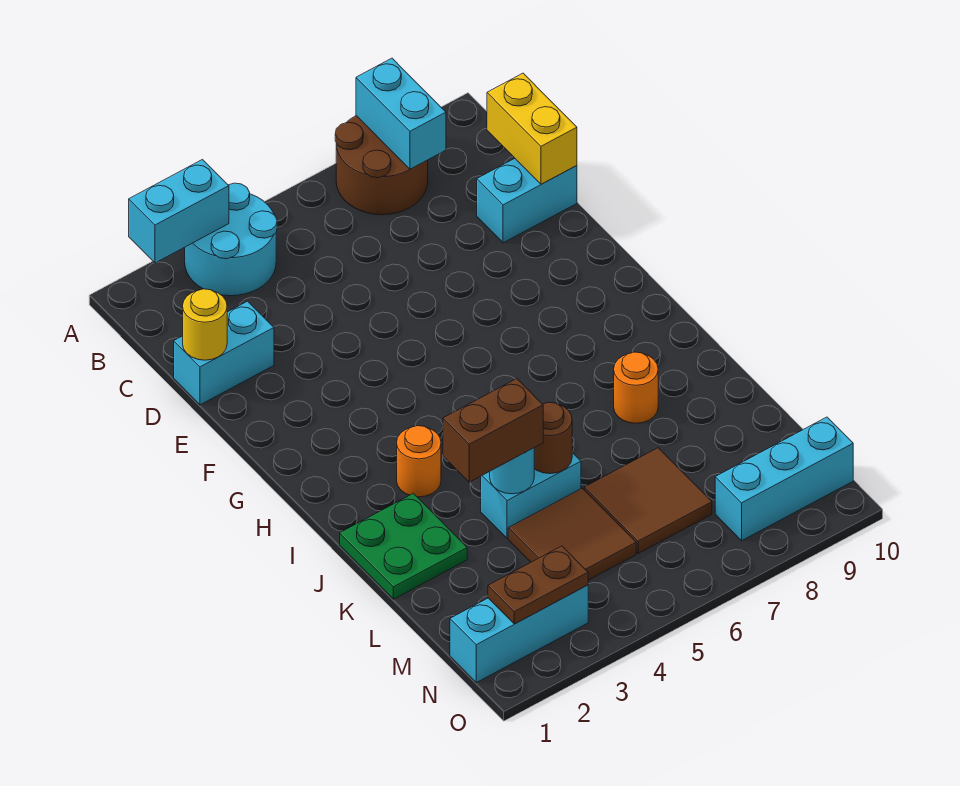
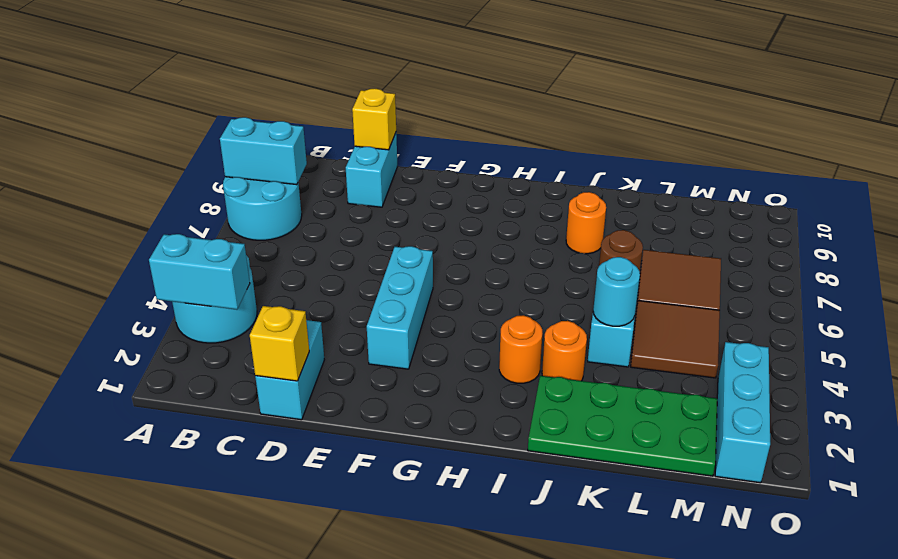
cyan brick A2:A3 level 2 -> cyan brick A3:B3 level 2
brown round brick A7:B8 level 1 -> cyan round brick A7:B8 level 1
yellow brick C10:D10 level 2 -> yellow brick D10 level 2
yellow round brick D1 level 2 -> yellow brick D1 level 2
green plate J1:K2 level 1 -> green plate J1:M2 level 1
none -> orange round brick J3 level 1
brown brick K3:K4 level 3 -> none
brown plate N2:N3 level 2 -> none
cyan brick N8:N10 level 1 -> cyan brick F3:F5 level 1

